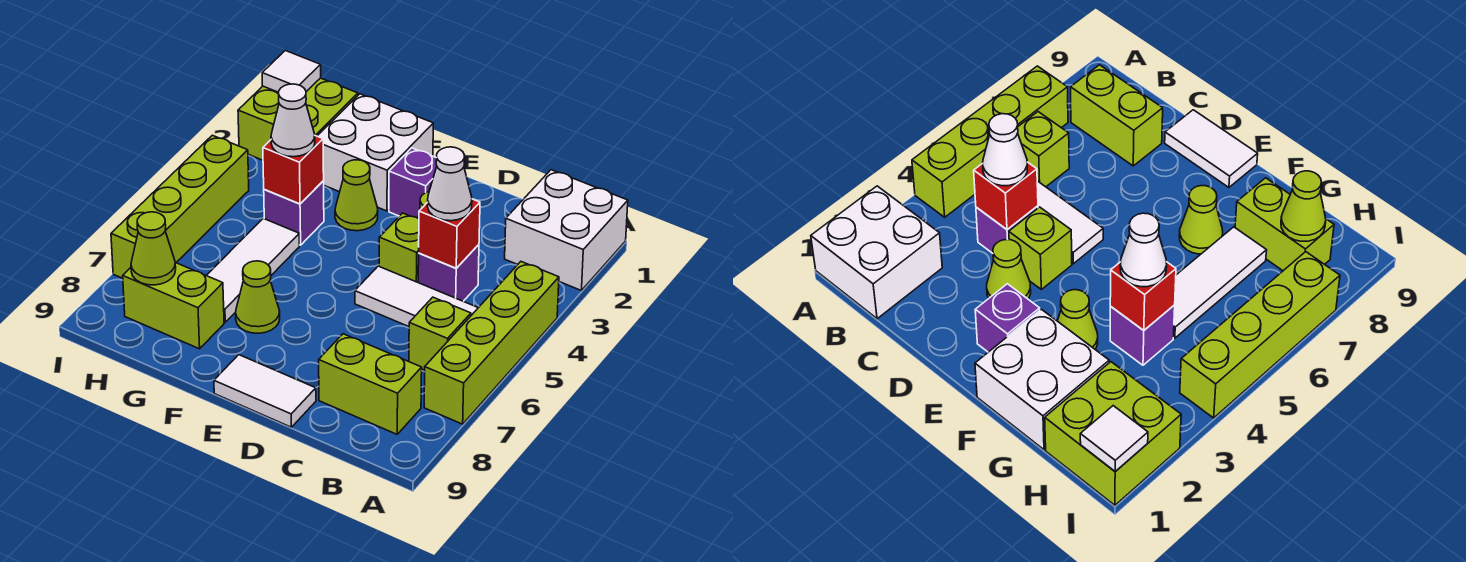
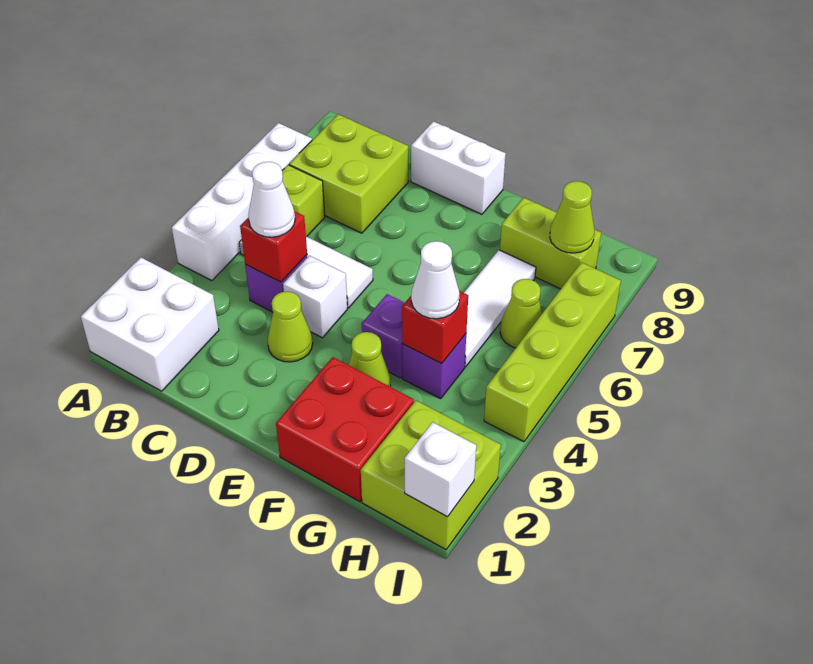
lime brick A4:A7 level 1 -> white brick A4:A7 level 1
lime brick B8:C8 level 1 -> lime brick B7:C8 level 1
lime brick D4 level 1 -> white brick D4 level 1
white tile D9:E9 level 1 -> white brick D9:E9 level 1
purple brick E2 level 1 -> purple brick F4 level 1
white brick F1:G2 level 1 -> red brick F1:G2 level 1
lime cone F7 level 1 -> lime cone H6 level 1
white tile I1 level 2 -> white brick I1 level 2

